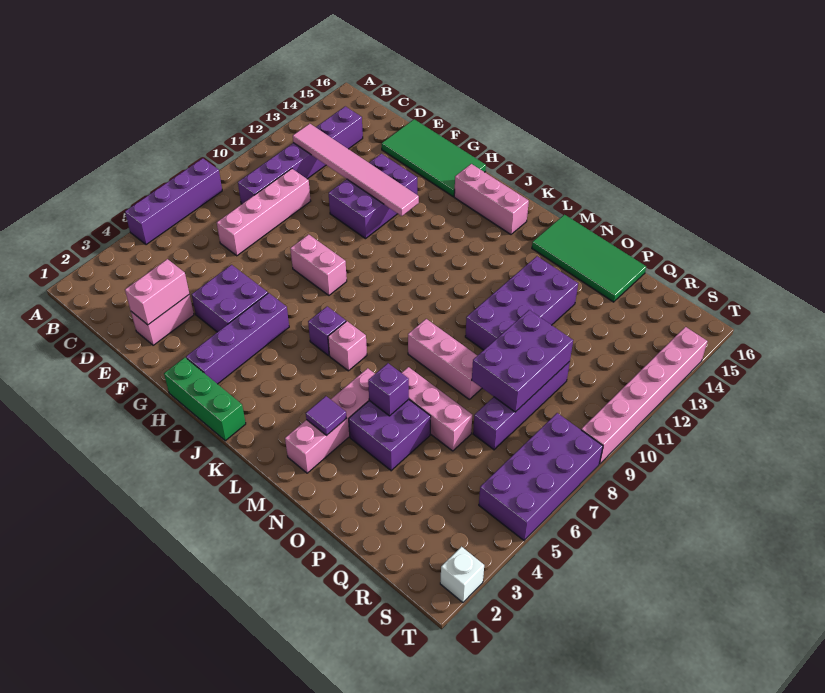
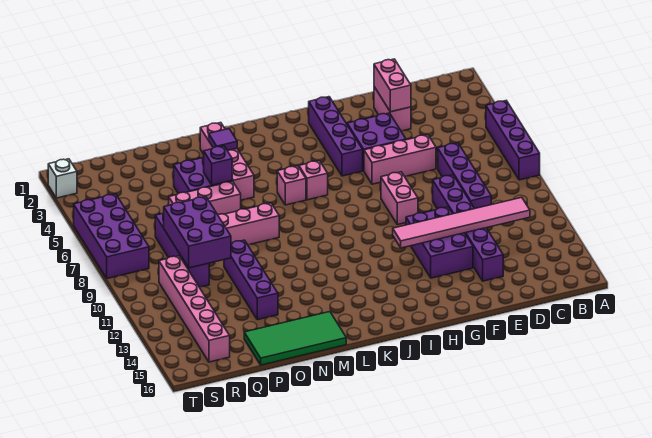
purple brick C9:C14 level 1 -> purple brick E9:E14 level 1
pink brick D7:D10 level 1 -> purple brick D7:D10 level 1
green tile E15:H16 level 1 -> none
pink brick G8:H8 level 1 -> pink brick G8:G9 level 1
green brick H1:J1 level 1 -> none
pink brick I15:K15 level 1 -> pink brick E6:G6 level 1
purple brick J6 level 1 -> pink brick J6 level 1
purple brick N10:O13 level 1 -> purple brick O10:O13 level 1
pink brick T9:T14 level 1 -> pink brick R10:R15 level 1

